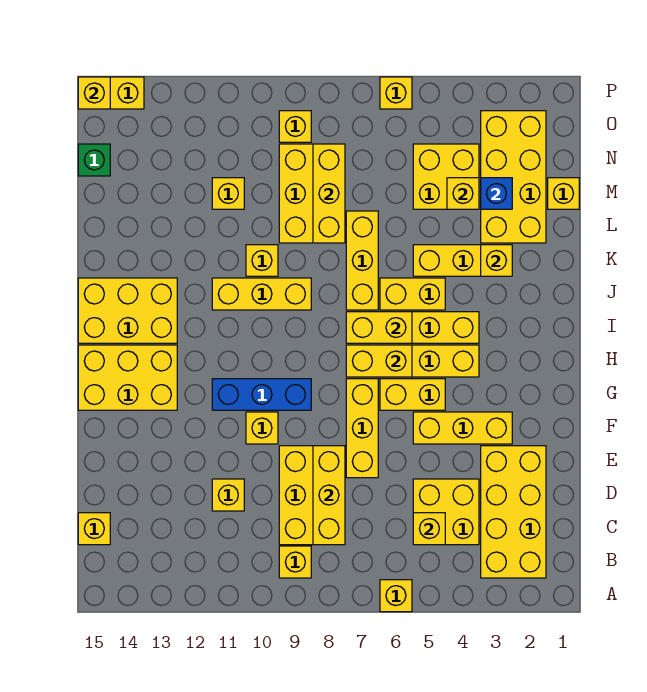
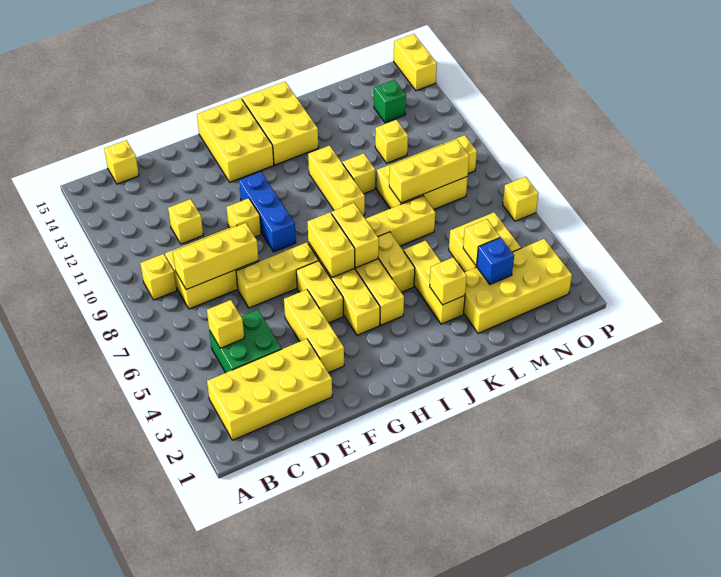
yellow brick A6 level 1 -> none
yellow brick C4:D5 level 1 -> green brick C4:D5 level 1
yellow brick M1 level 1 -> none
green brick N15 level 1 -> green brick N13 level 1
yellow brick P15 level 2 -> none

